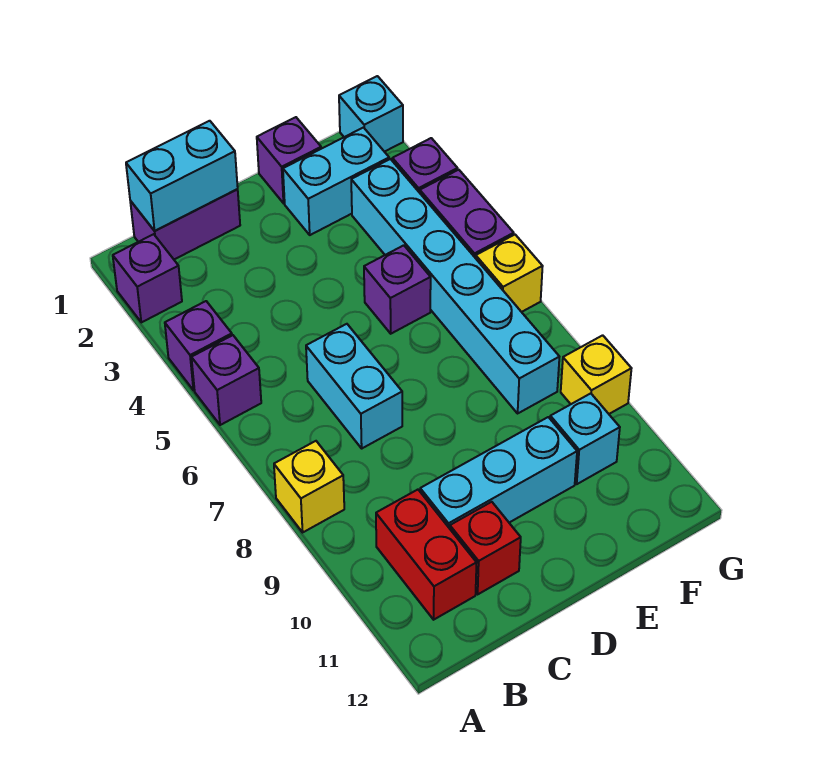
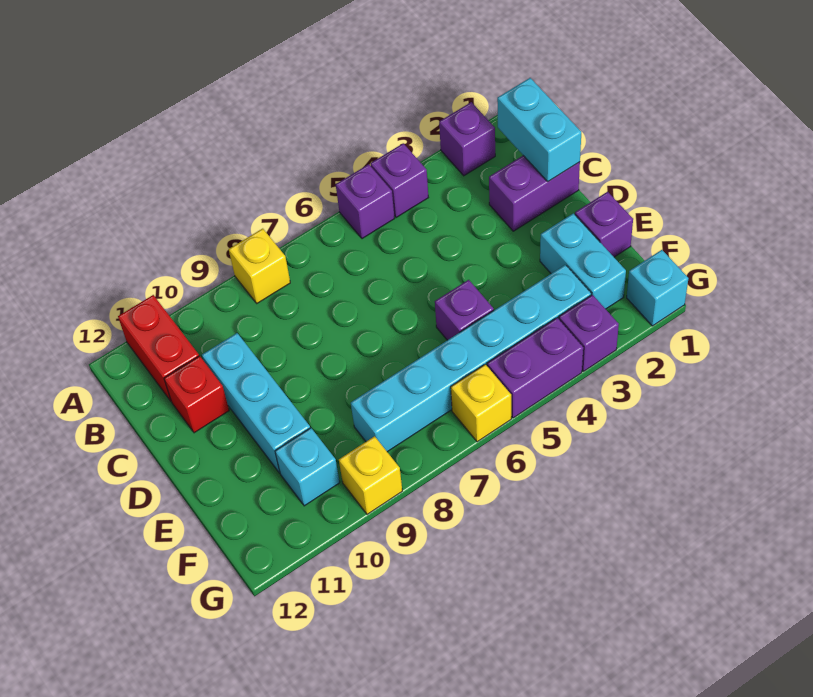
purple brick B1:C1 level 1 -> purple brick C1:C2 level 1
red brick B10:B11 level 1 -> red brick A11:B11 level 1
cyan brick C6:C7 level 1 -> none

